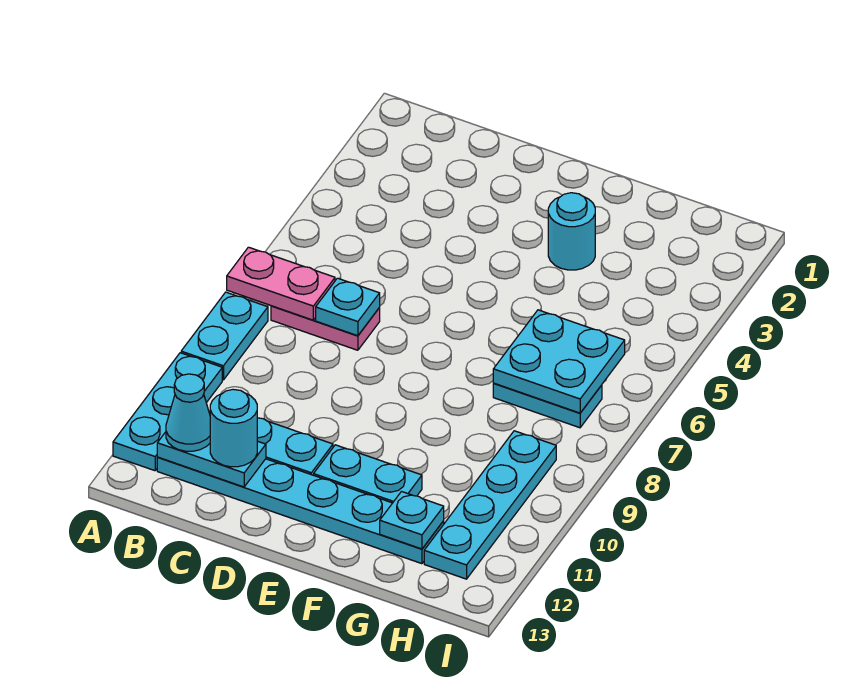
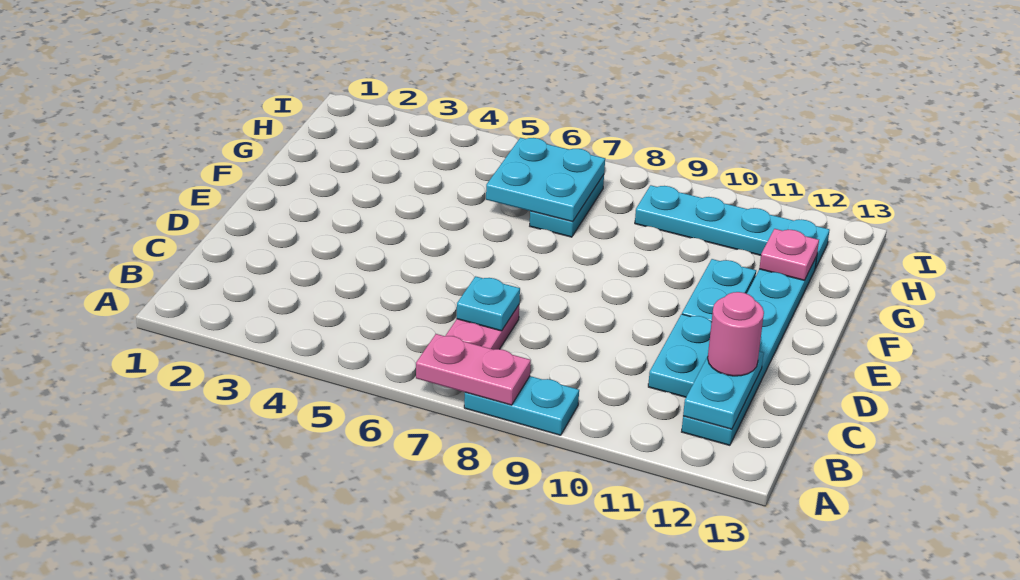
pink plate A7:B7 level 2 -> pink plate A7:A8 level 2
cyan plate A10:A12 level 1 -> none
cyan cone B12 level 3 -> none
cyan round brick C12 level 3 -> pink round brick C12 level 3
cyan round brick F3 level 1 -> none
cyan plate G12 level 2 -> pink plate G12 level 2

